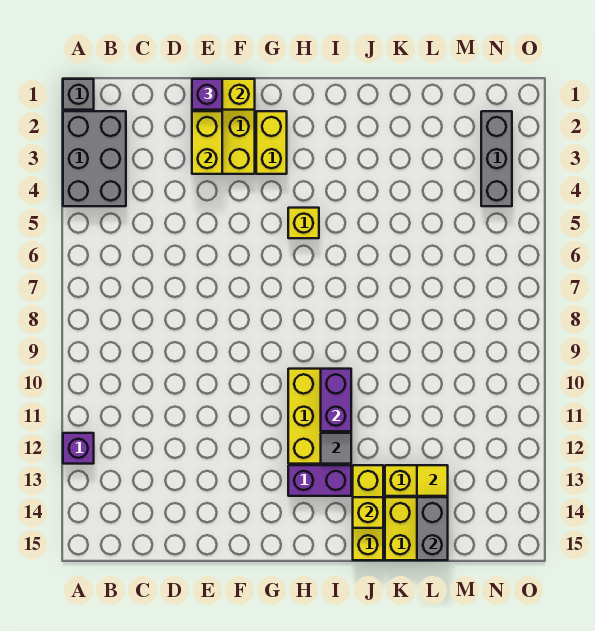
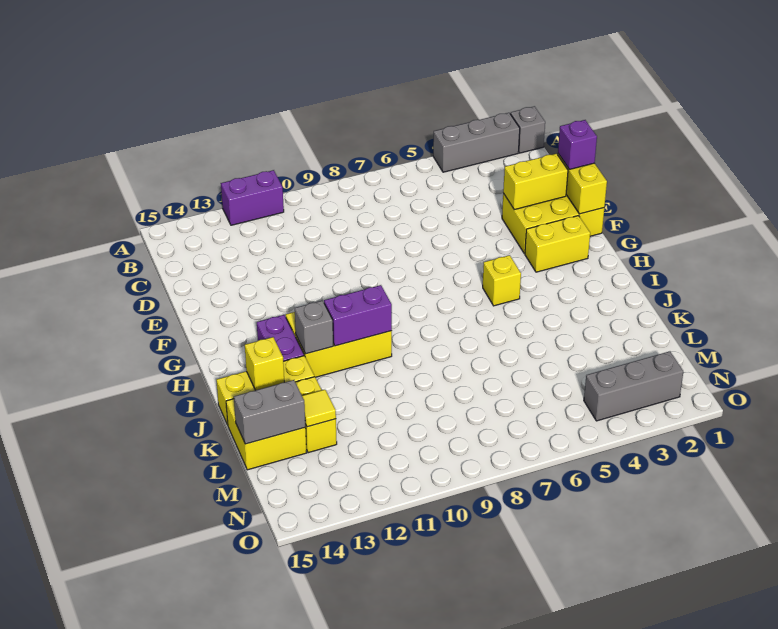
grey brick A2:B4 level 1 -> grey brick A2:A4 level 1
purple brick A12 level 1 -> purple brick A11:A12 level 1
grey tile I12 level 2 -> grey brick I12 level 2

